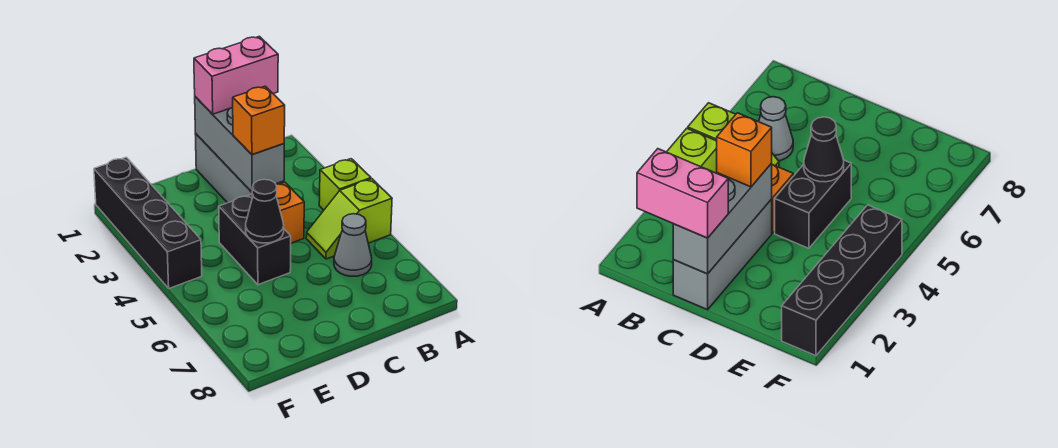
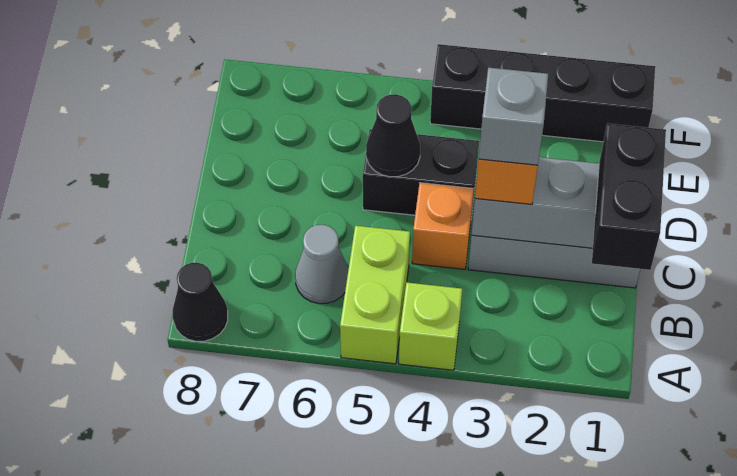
lime slope A5:B5 level 1 top A -> lime brick A5:B5 level 1
none -> black cone A8 level 1
pink brick B1:C1 level 3 -> black brick B1:C1 level 3
none -> grey brick C3 level 4

